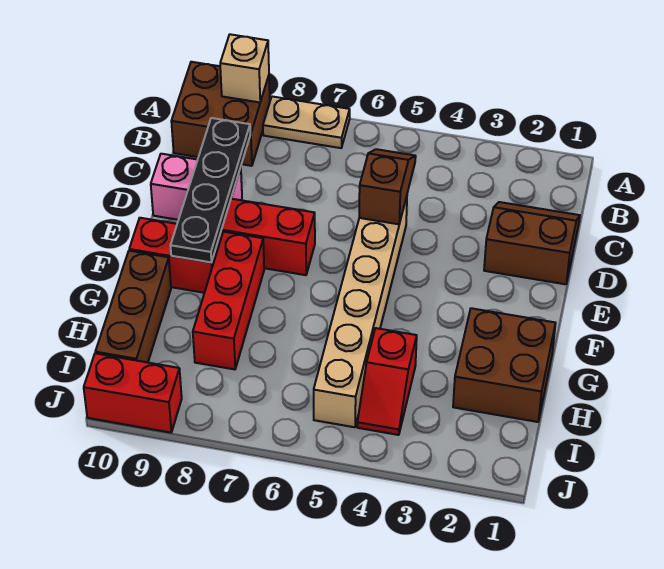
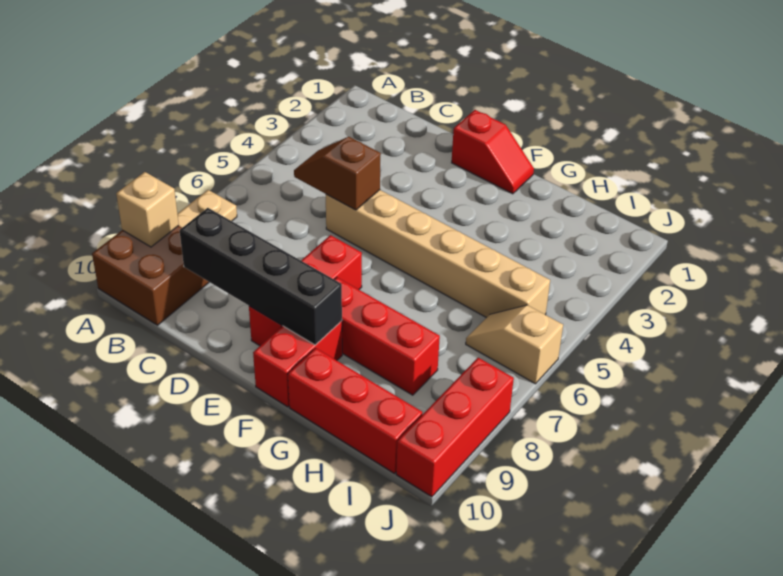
brown slope C1:D2 level 1 top D -> none
black plate C9:F9 level 2 -> black brick C9:F9 level 2
pink brick D9:D10 level 1 -> none
brown brick G1:H2 level 1 -> none
brown brick G10:I10 level 1 -> red brick G10:I10 level 1
red slope H4:I4 level 1 top H -> red slope E1:F1 level 1 top E
none -> tan slope I6:J6 level 1 top J
red brick J9:J10 level 1 -> red brick J8:J10 level 1

